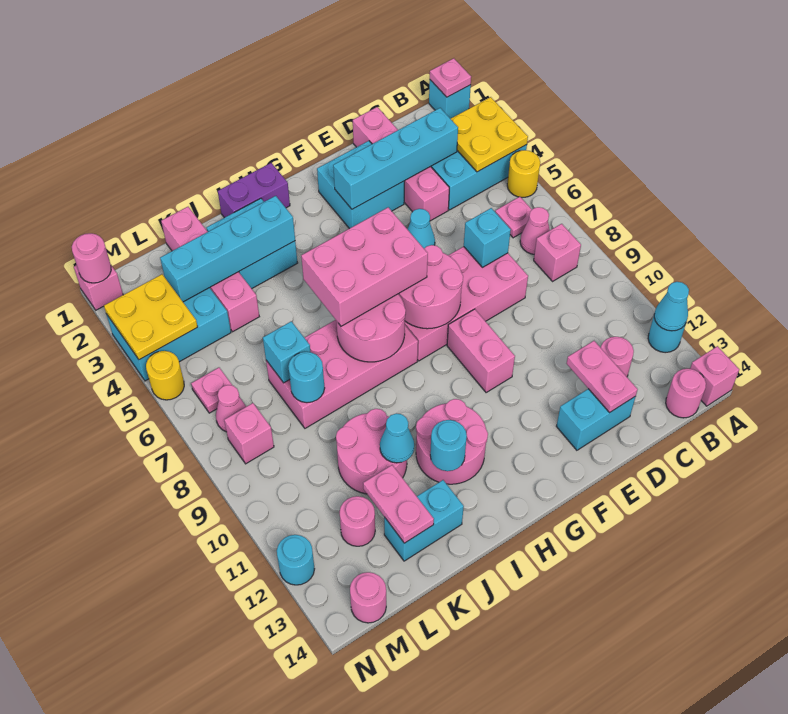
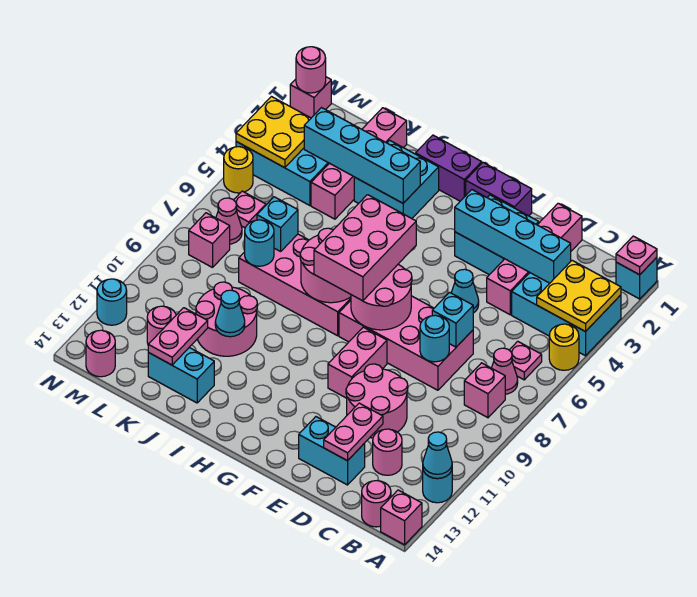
none -> purple brick F1:G1 level 1
pink brick G6:I7 level 3 -> pink brick G6:H8 level 3
pink round brick H11:I12 level 1 -> pink round brick D10:E11 level 1
cyan round brick I12 level 2 -> cyan round brick D8 level 2

